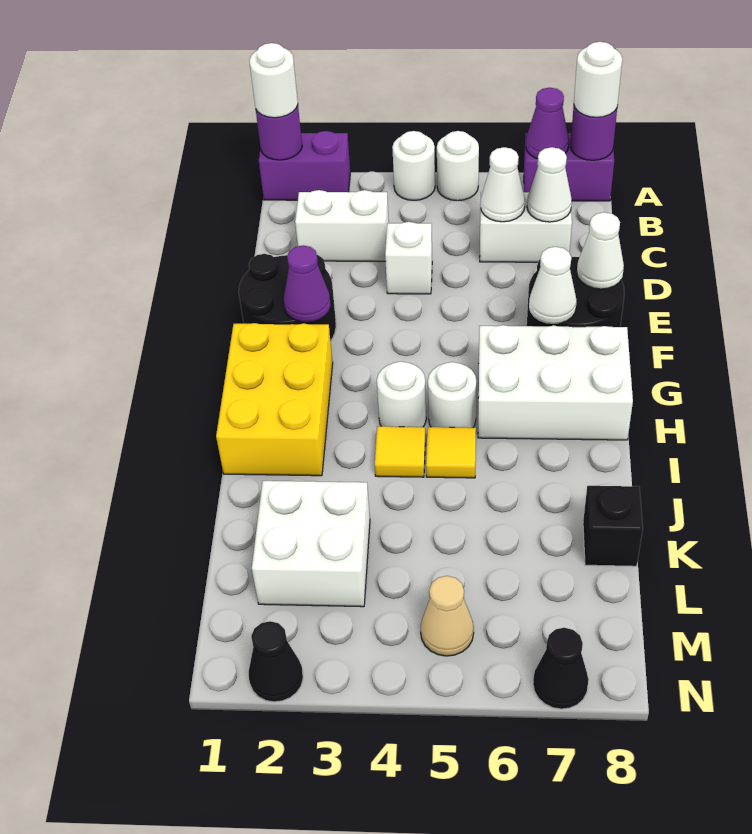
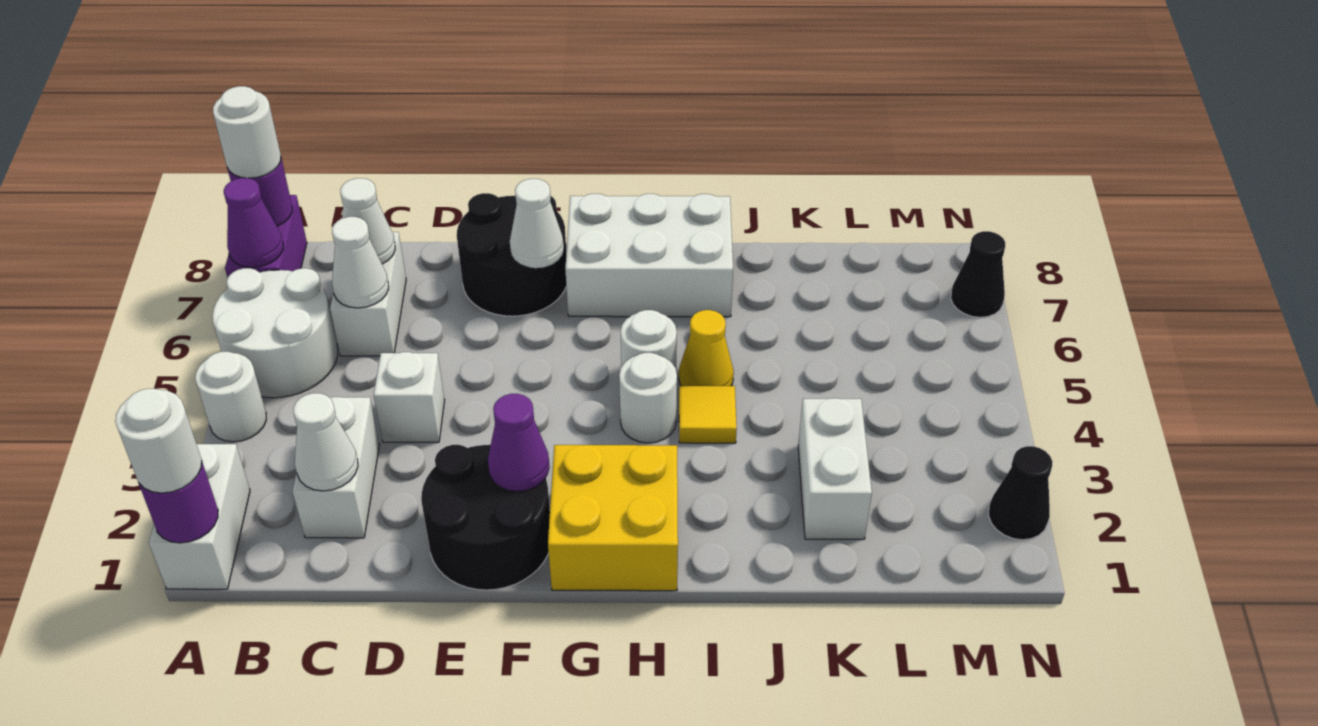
purple brick A1:A2 level 1 -> white brick A1:A2 level 1
white round brick A5 level 1 -> white round brick A5:B6 level 1
white cone E8 level 2 -> white cone C2 level 2
yellow brick G1:I2 level 1 -> yellow brick G1:H2 level 1
white brick G6:H8 level 1 -> white brick G7:I8 level 1
yellow tile I5 level 1 -> yellow cone I5 level 1
white brick K2:L3 level 1 -> white brick K2:K3 level 1
black brick K8 level 1 -> none
tan cone M5 level 1 -> none

